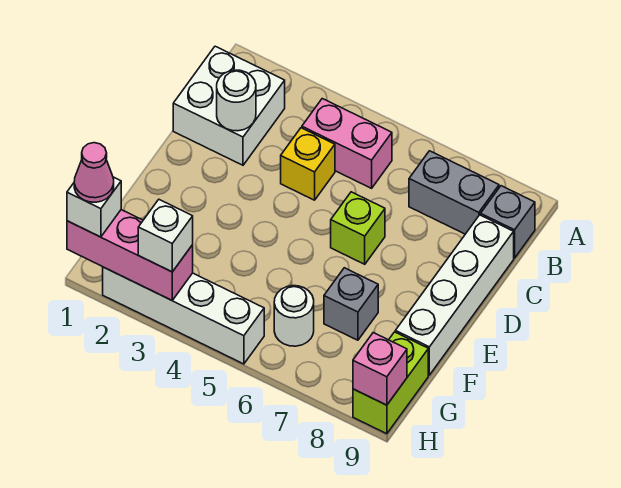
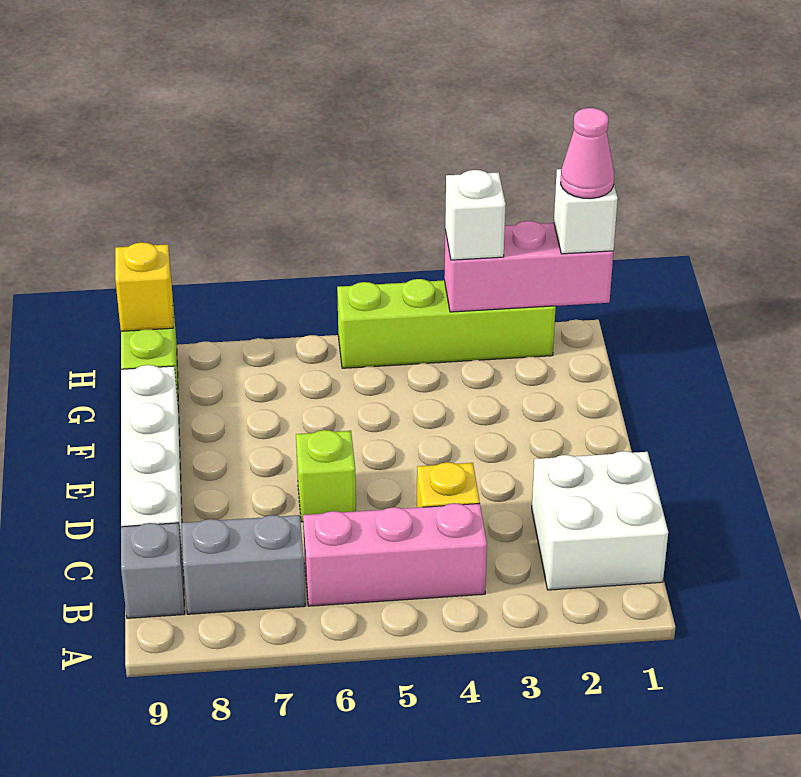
pink brick B4:B5 level 1 -> pink brick B4:B6 level 1
white round brick C2 level 2 -> none
grey brick F7 level 1 -> none
white round brick G6 level 1 -> none
white brick H2:H5 level 1 -> lime brick H2:H5 level 1
pink brick H9 level 2 -> yellow brick H9 level 2

